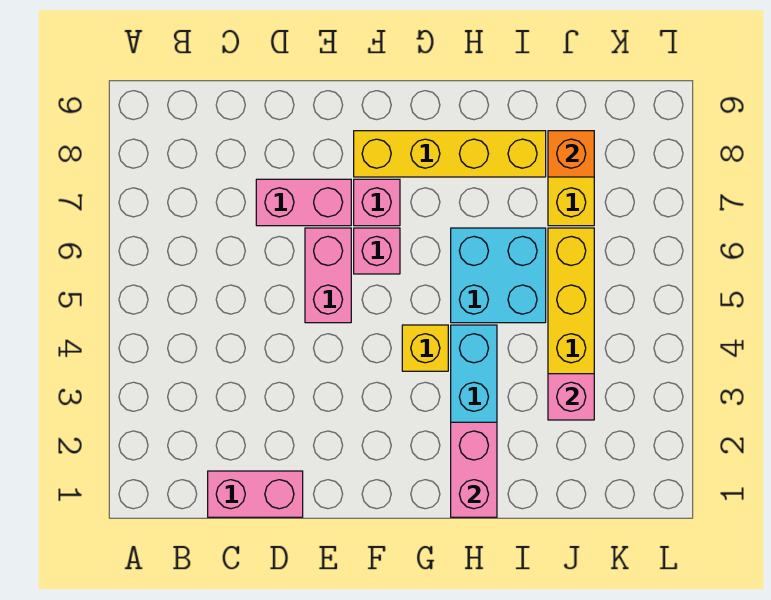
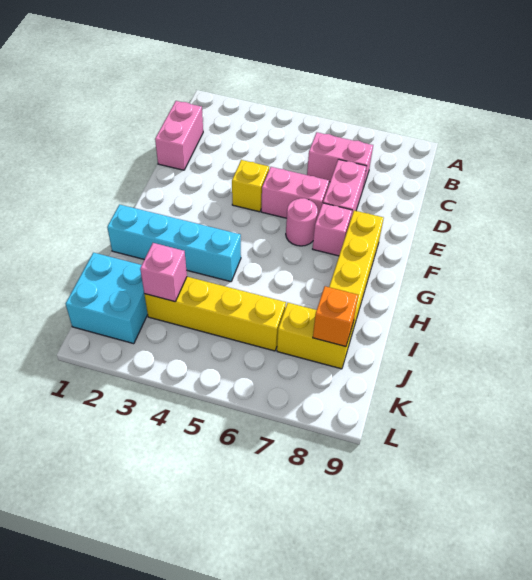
pink brick F6 level 1 -> pink round brick F6 level 1
yellow brick G4 level 1 -> yellow brick E4 level 1
pink brick H1:H2 level 2 -> pink brick C6:C7 level 1
cyan brick H5:I6 level 1 -> cyan brick J1:K2 level 1

